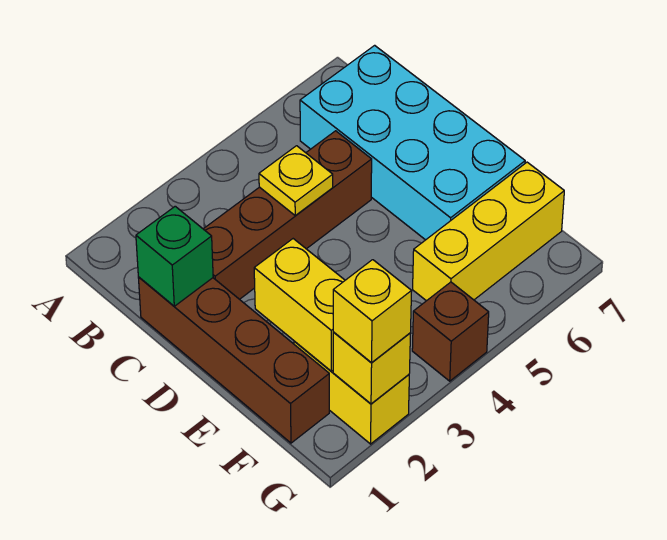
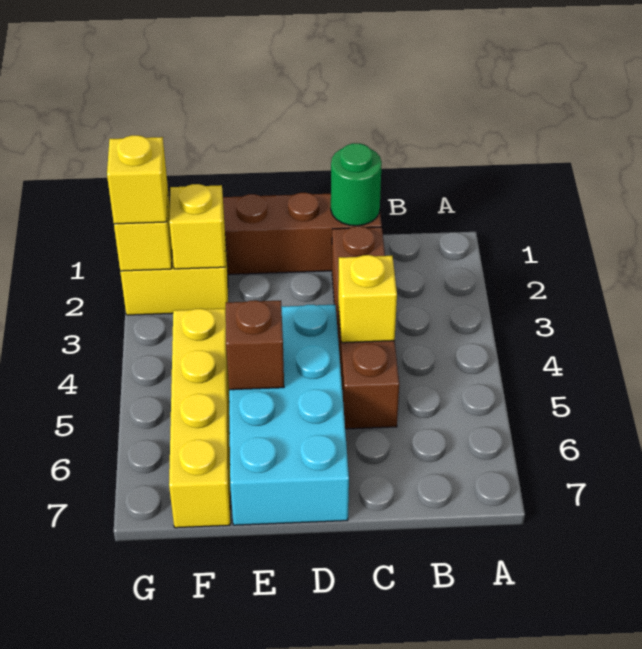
cyan brick B6:E7 level 1 -> cyan brick D4:E7 level 1
green brick C1 level 2 -> green round brick C1 level 2
yellow plate C4 level 2 -> yellow brick C4 level 2
yellow brick E2:F2 level 2 -> yellow brick F2 level 2
yellow brick F5:F7 level 1 -> yellow brick F4:F7 level 1
brown brick G4 level 1 -> brown brick E5 level 2

